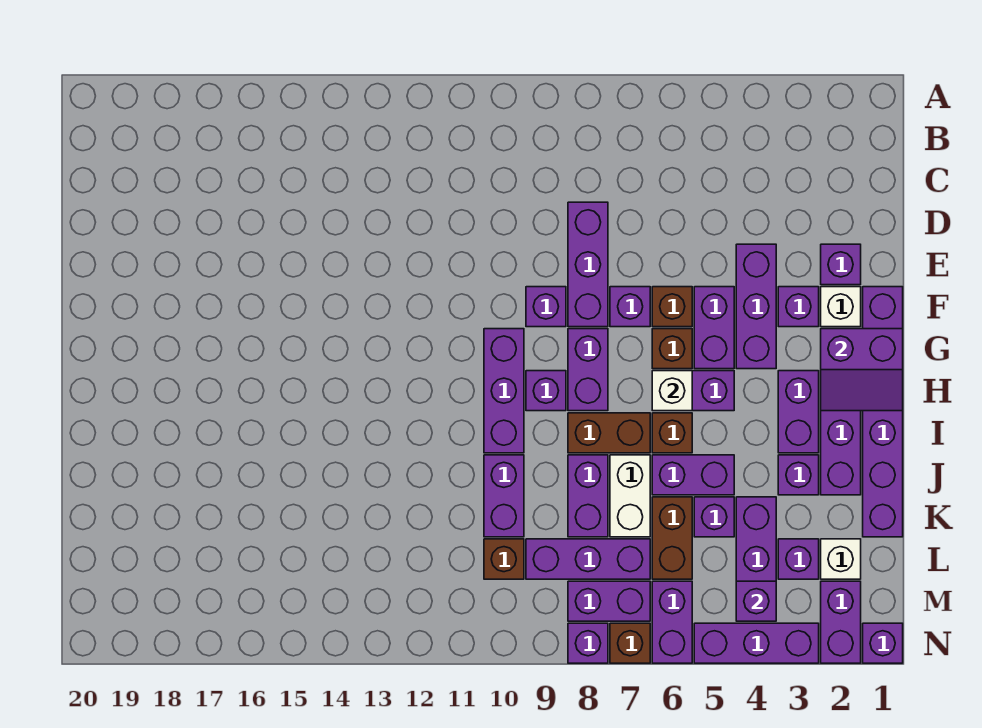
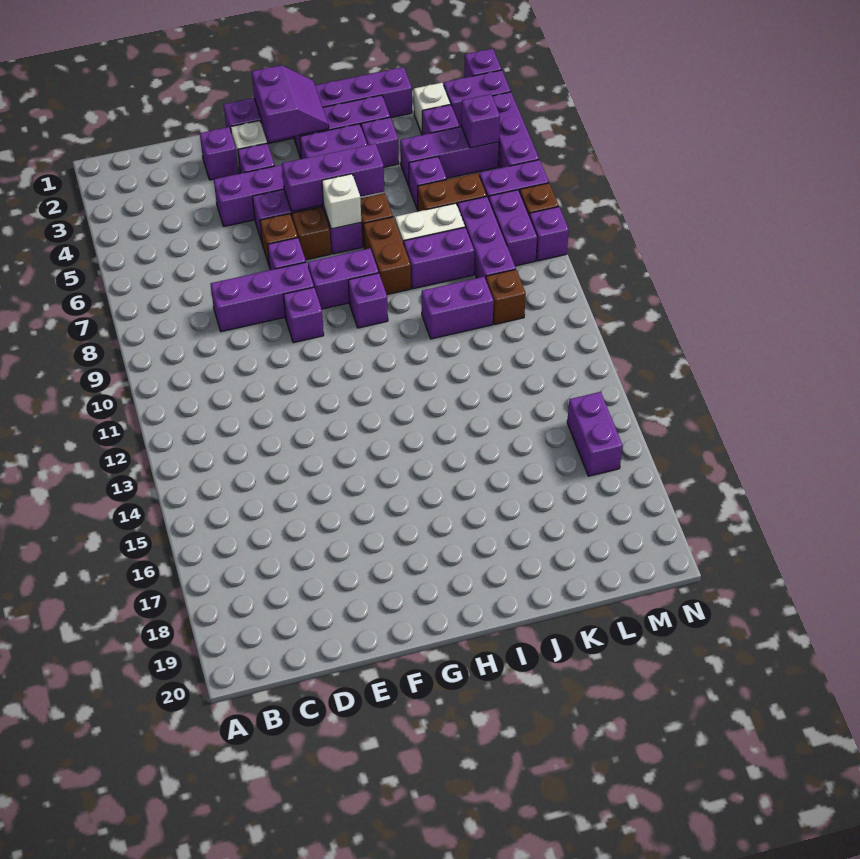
purple brick G10:I10 level 1 -> purple brick G5:I5 level 2
purple brick J5:J6 level 1 -> purple brick M15:M16 level 1

